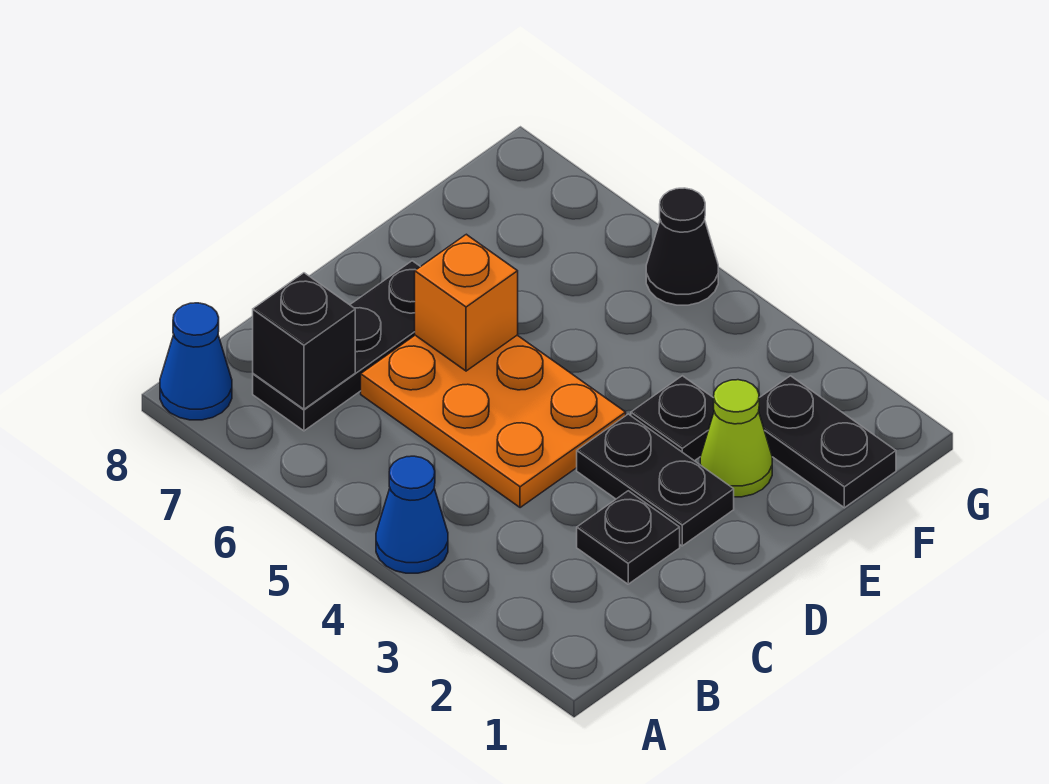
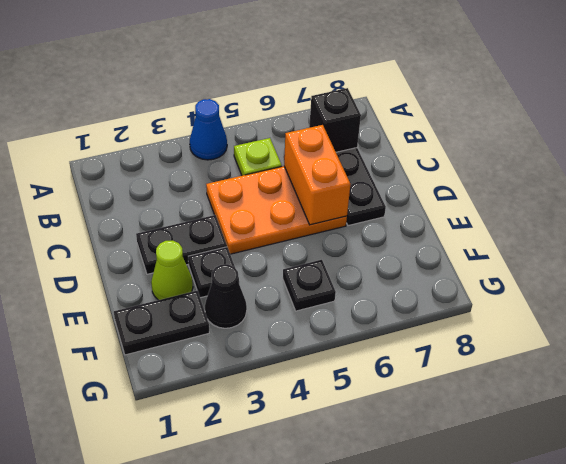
blue cone A8 level 1 -> none
none -> lime plate B5 level 1
black plate C2 level 1 -> black plate F5 level 1
orange brick D6 level 2 -> orange brick C6:D6 level 2
black cone G5 level 1 -> black cone F3 level 1

